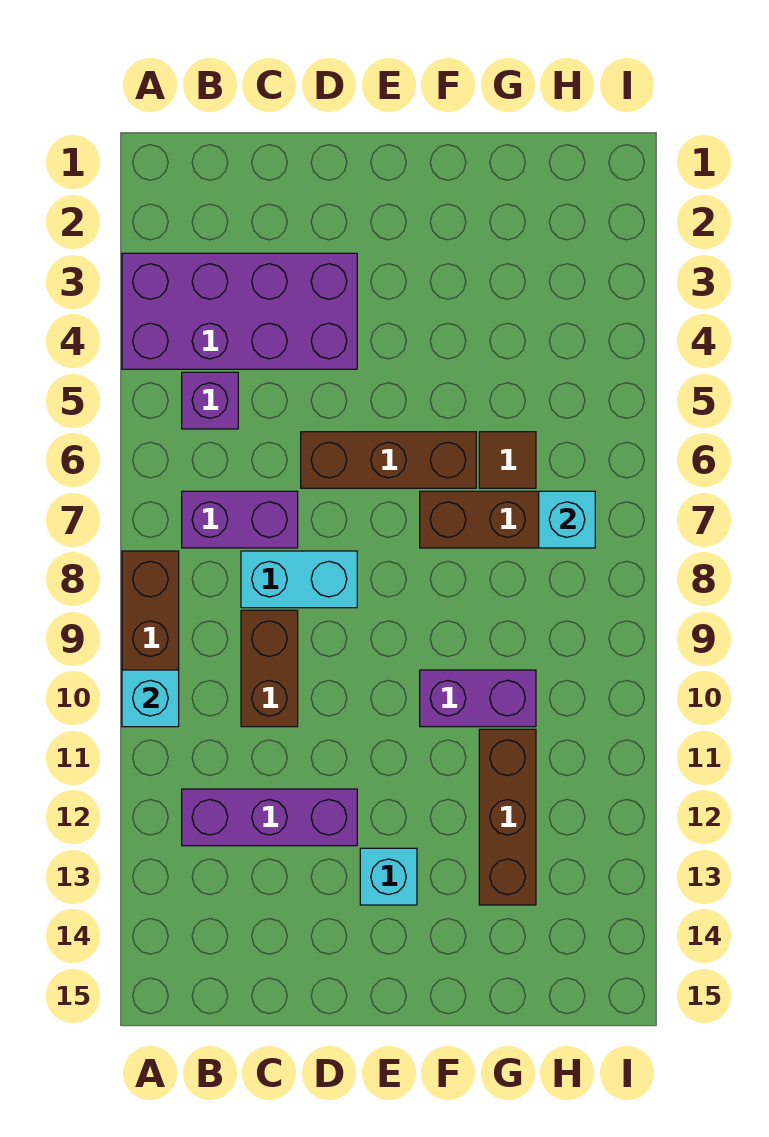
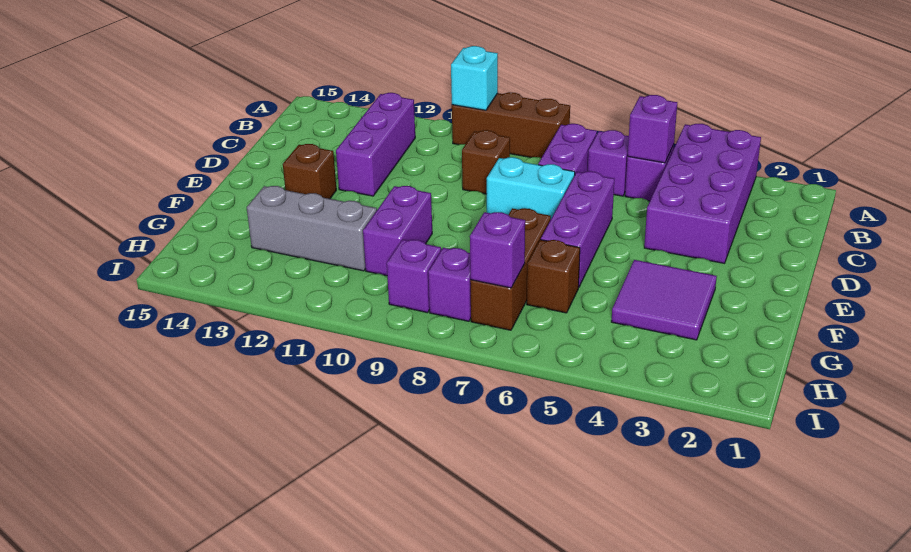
none -> purple brick B5 level 2
none -> purple brick B6 level 1
cyan brick C8:D8 level 1 -> cyan brick D7:D8 level 1
brown brick C9:C10 level 1 -> brown brick C9 level 1
brown brick D6:F6 level 1 -> purple brick D6:F6 level 1
cyan brick E13 level 1 -> brown brick E13 level 1
none -> purple tile F3:G4 level 1
brown tile G6 level 1 -> brown brick G6 level 1
brown brick G11:G13 level 1 -> grey brick G11:G13 level 1
cyan brick H7 level 2 -> purple brick H7 level 2
none -> purple brick H8 level 1
none -> purple brick H9 level 1

